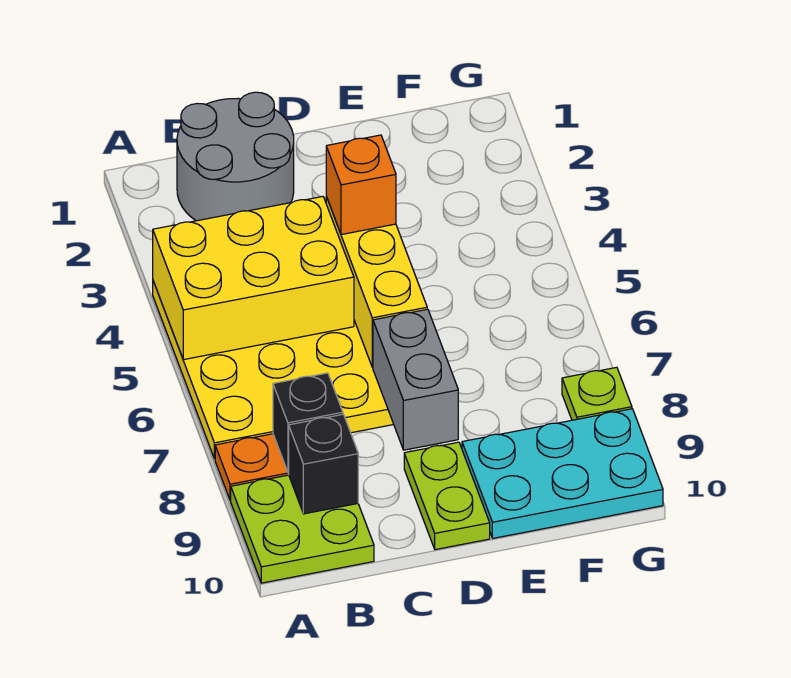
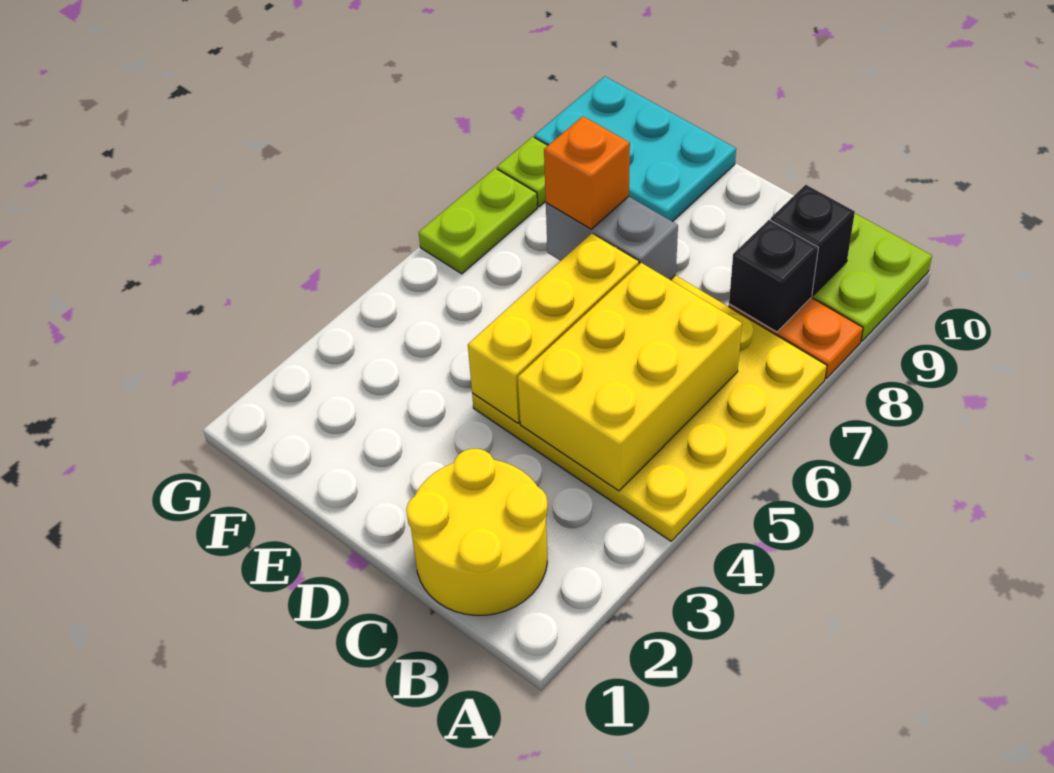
yellow brick A4:C5 level 2 -> yellow brick B4:C6 level 2
grey round brick B1:C2 level 1 -> yellow round brick B1:C2 level 1
orange brick D4 level 3 -> orange brick E7 level 3
grey brick D7:D8 level 2 -> grey brick D7:E7 level 2
lime plate D9:D10 level 1 -> lime plate G6:G7 level 1

